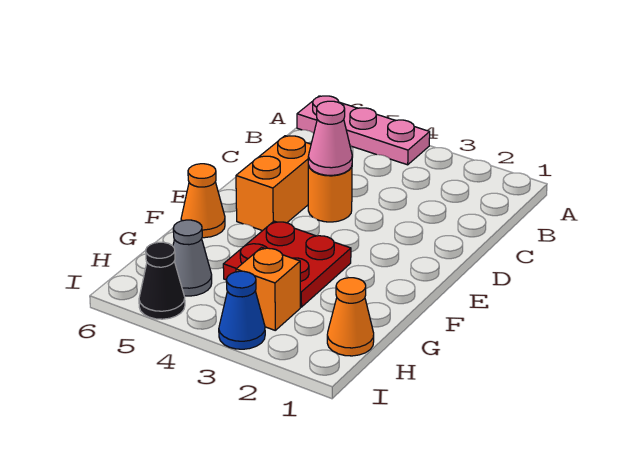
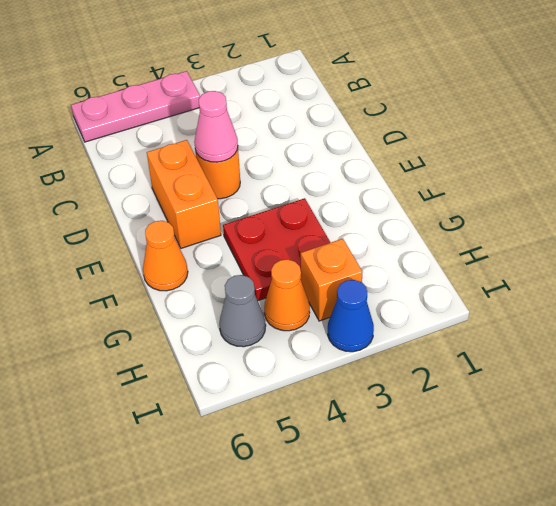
orange cone H1 level 1 -> orange cone H4 level 1
black cone I5 level 1 -> none

